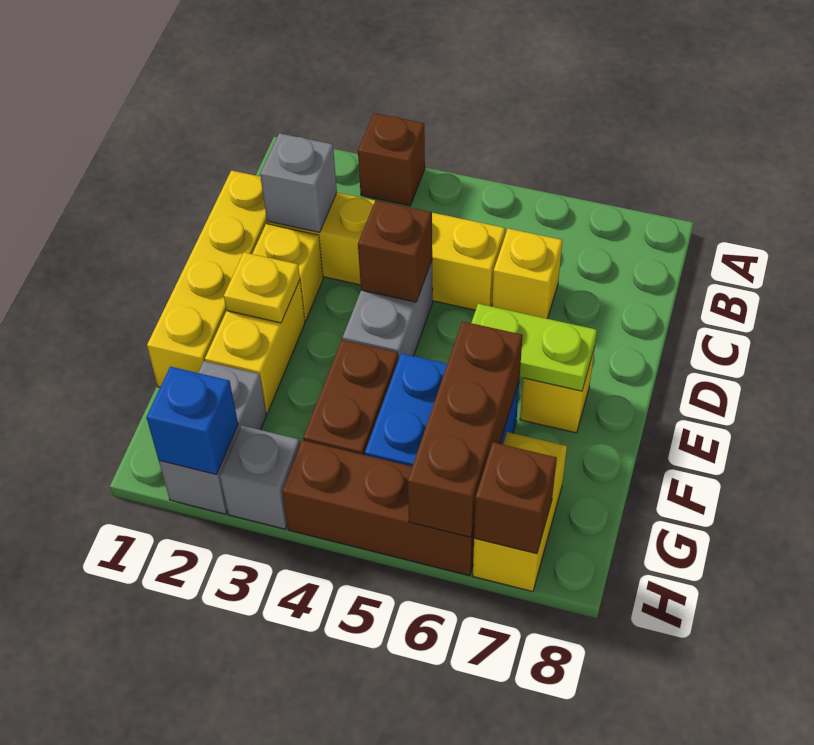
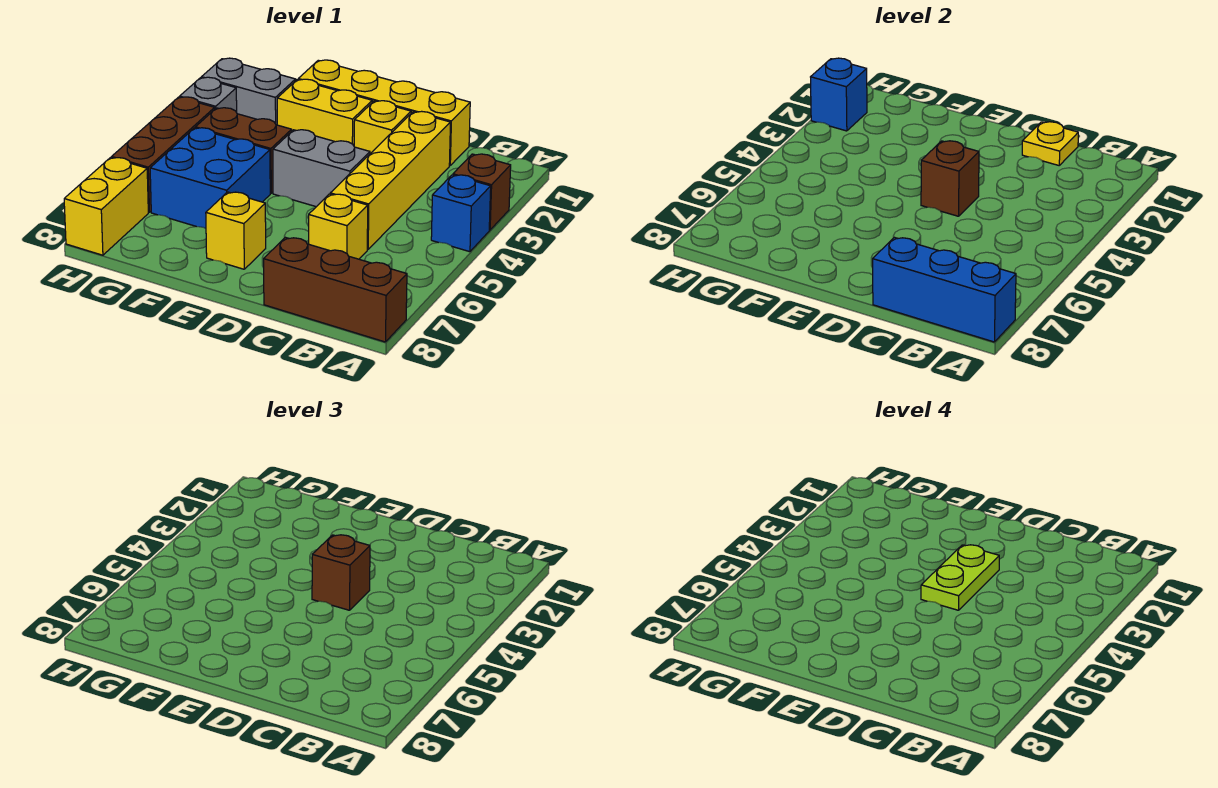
none -> blue brick A4 level 1
none -> blue brick A8:C8 level 2
grey brick C2 level 2 -> none
yellow plate E2 level 2 -> yellow plate C1 level 2
lime plate E6:E7 level 2 -> lime plate D3:D4 level 4
brown brick F6:H6 level 2 -> brown brick A8:C8 level 1
yellow brick G7:H7 level 1 -> yellow brick H7:H8 level 1
brown brick H7 level 2 -> brown brick D4 level 3

